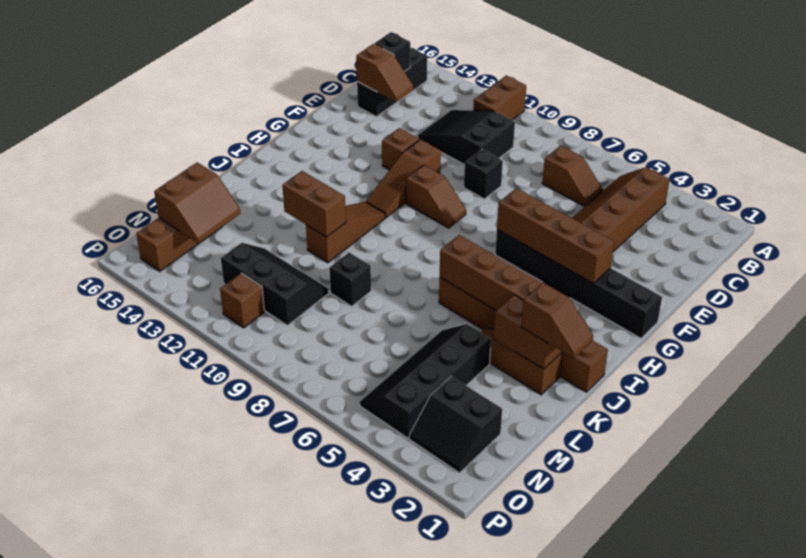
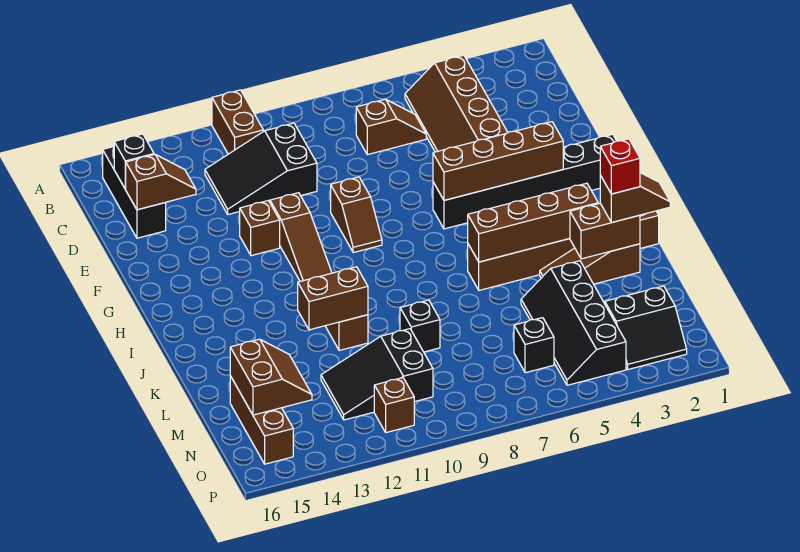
black brick E9 level 1 -> black brick N6 level 1
brown slope G9:G10 level 1 top 10 -> brown slope F9:G9 level 1 top F
none -> red brick K2 level 4
black slope M10:N12 level 1 top N -> black slope M10:N12 level 1 top 10

